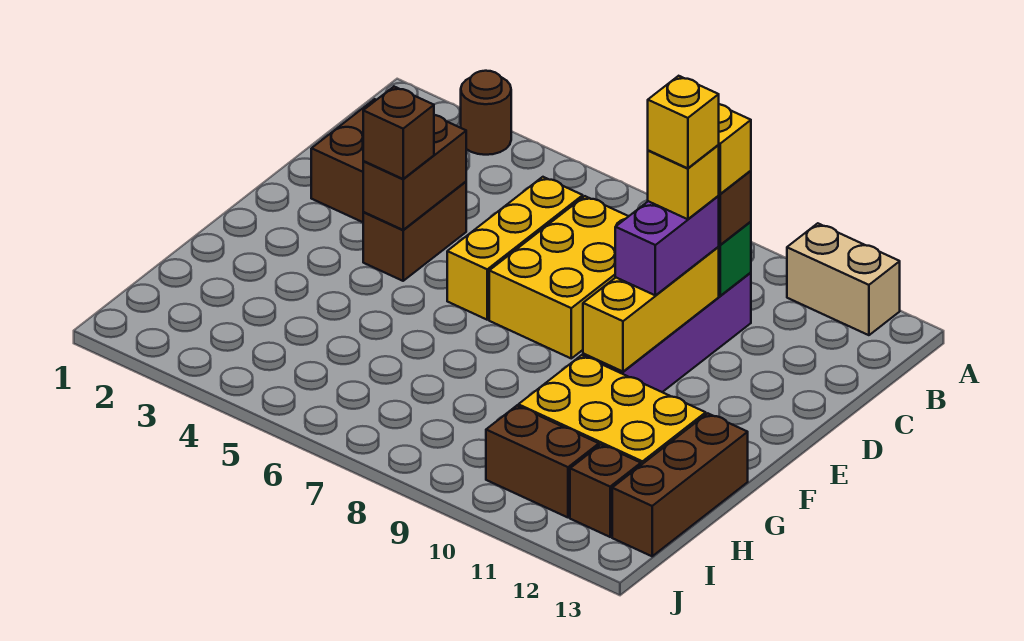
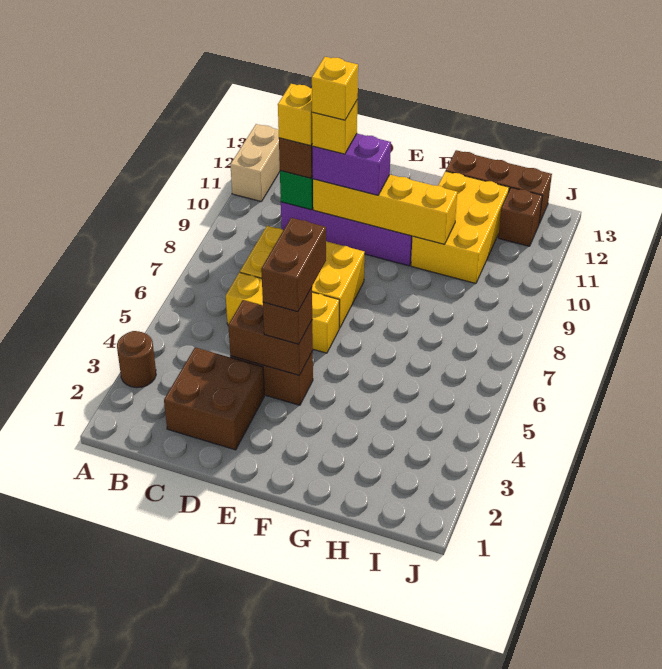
yellow brick D10:F10 level 2 -> yellow brick D10:G10 level 2
brown brick I10:I11 level 1 -> brown brick E4:E5 level 4

